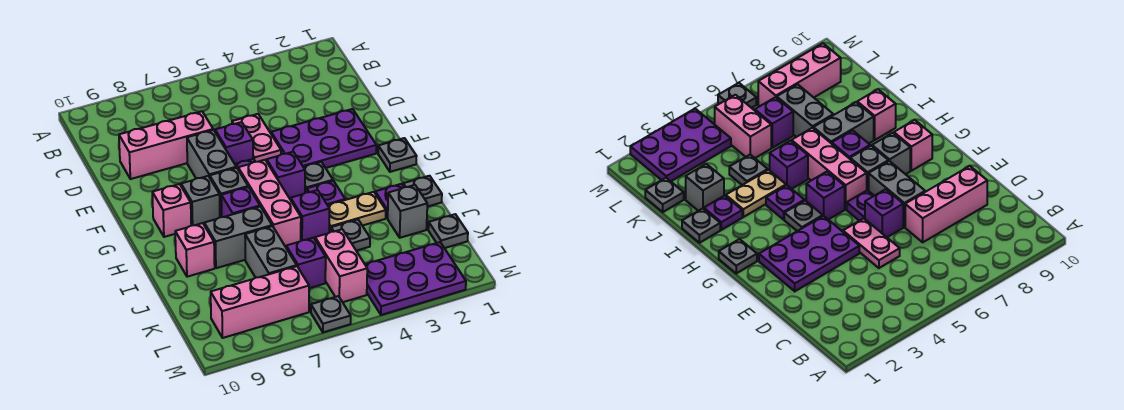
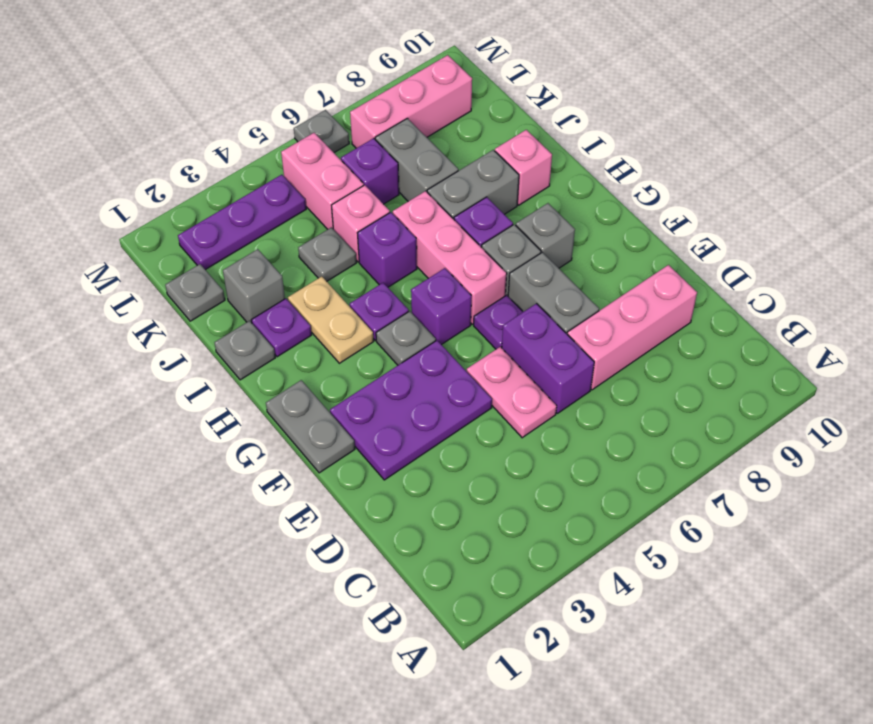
purple brick E6 level 1 -> purple brick D6:E6 level 1
grey plate G1 level 1 -> grey plate F1:G1 level 1
pink brick G9 level 1 -> pink brick J5 level 1
tan plate I3:I4 level 1 -> tan plate H3:I3 level 1
purple plate L2:M4 level 1 -> purple plate L2:L4 level 1

